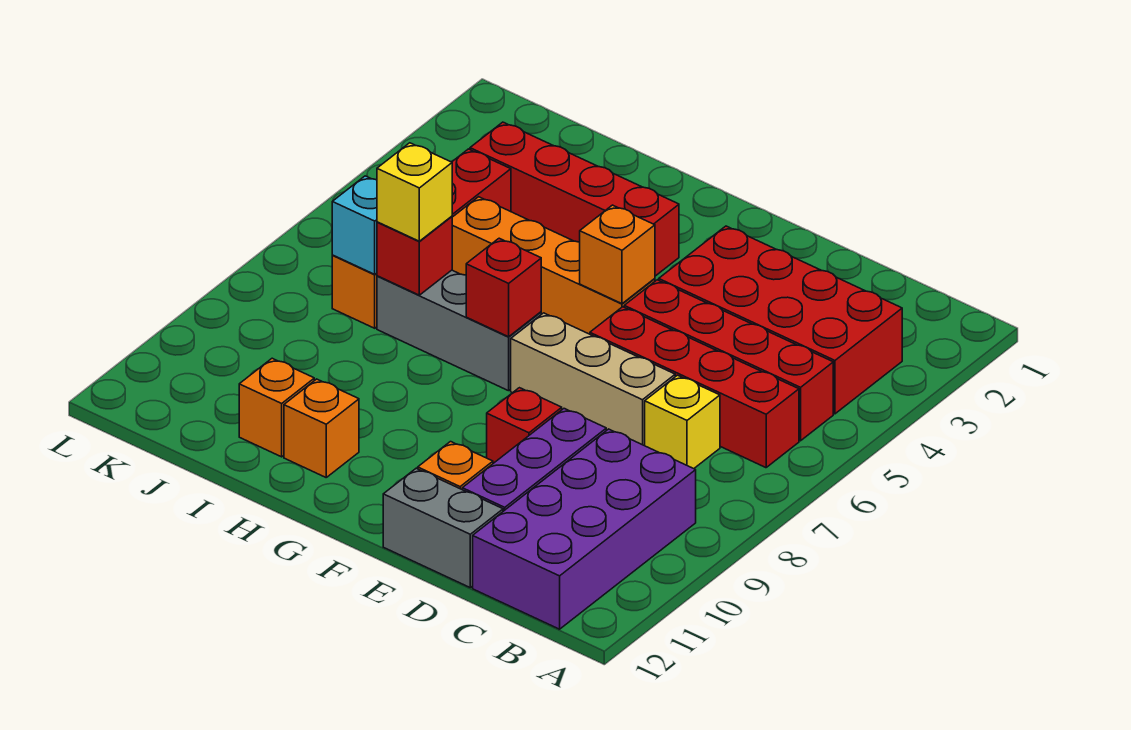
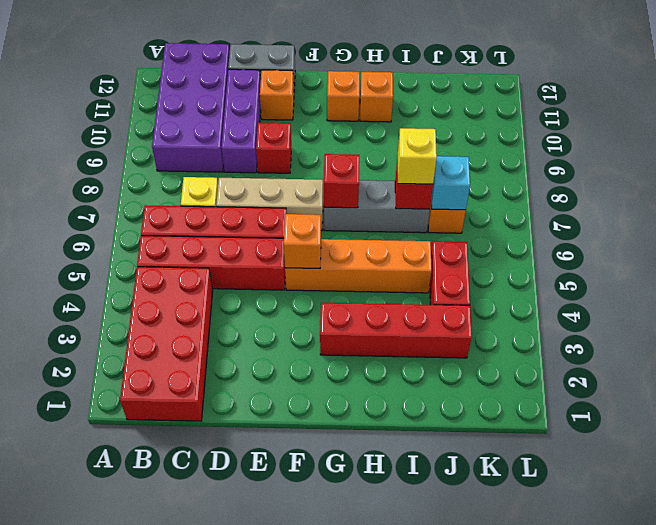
red brick B3:E4 level 1 -> red brick B1:C4 level 1
orange brick I11 level 1 -> orange brick G11 level 1

